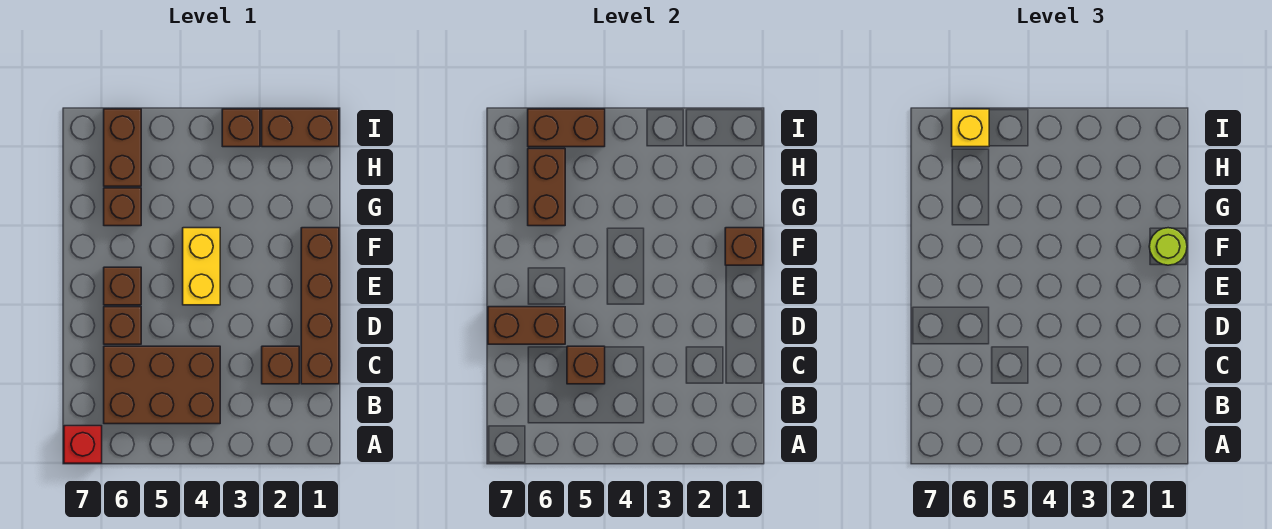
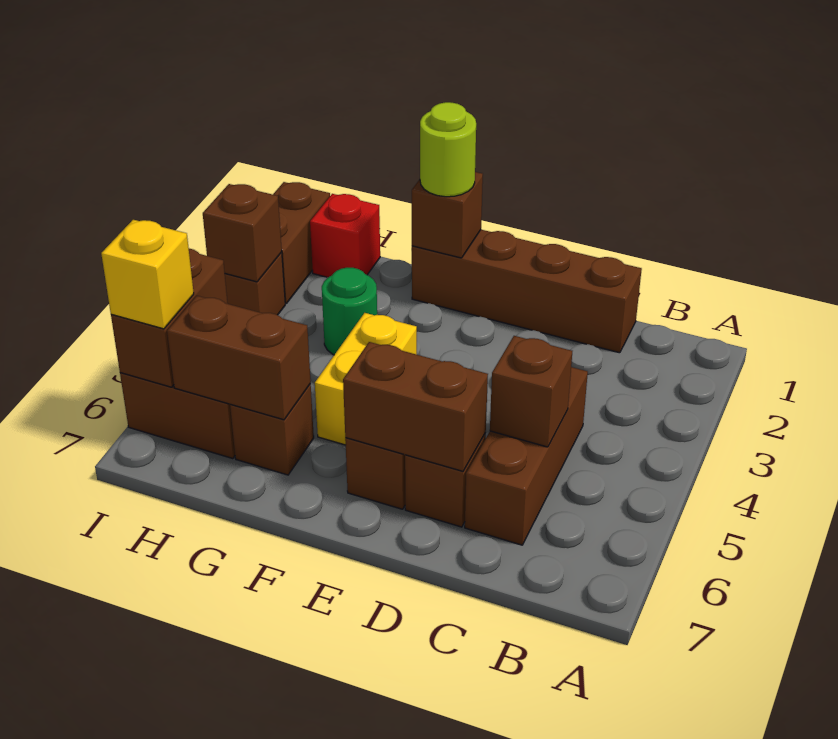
red brick A7 level 1 -> red brick H1 level 1
brown brick B4:C6 level 1 -> brown brick C4:C6 level 1
brown brick C2 level 1 -> brown brick I3 level 2
brown brick D6:D7 level 2 -> brown brick D6:E6 level 2
yellow brick E4:F4 level 1 -> yellow brick F4:F5 level 1
none -> green round brick G3 level 1

